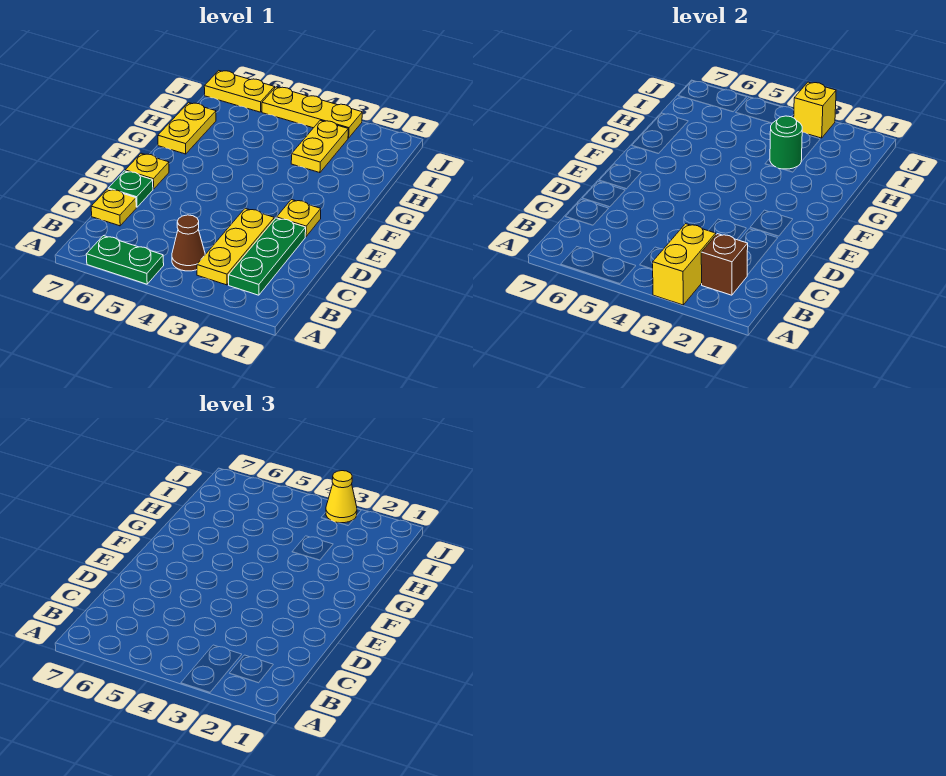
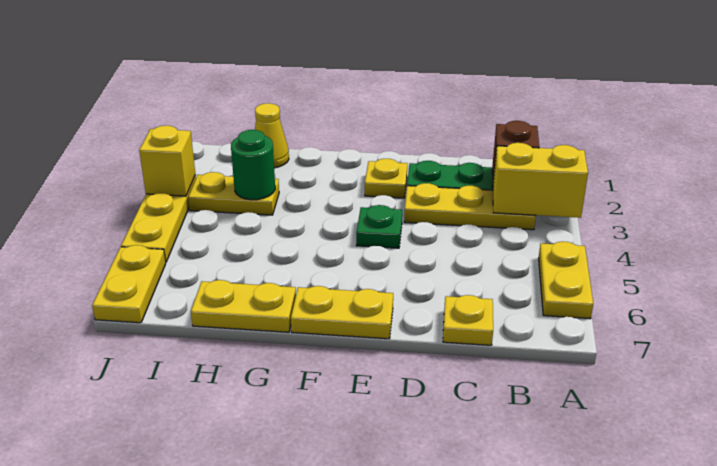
green plate A5:A6 level 1 -> yellow plate A5:A6 level 1
brown cone B4 level 1 -> none
green plate D7 level 1 -> green plate E4 level 1
yellow plate E7 level 1 -> yellow plate E7:F7 level 1
yellow cone J3 level 3 -> yellow cone H1 level 1

